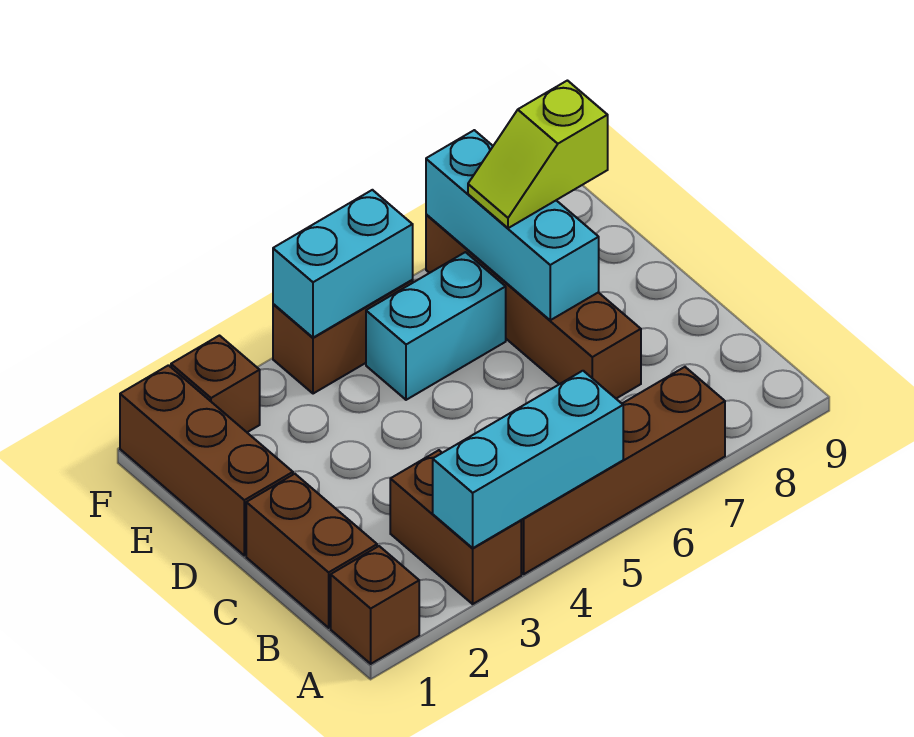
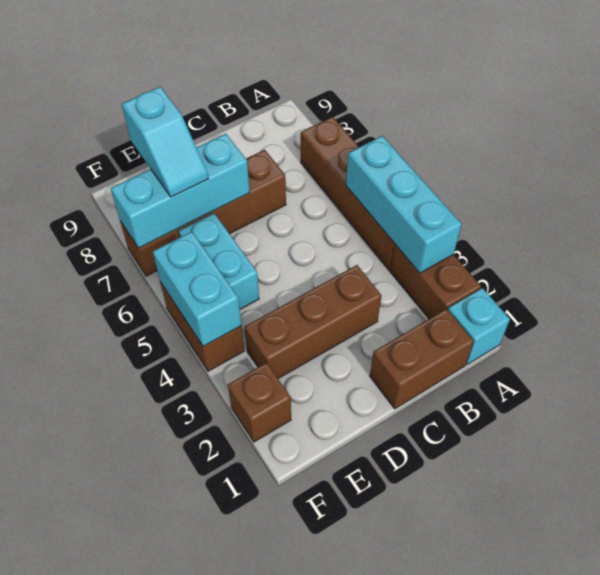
brown brick A1 level 1 -> cyan brick A1 level 1
brown brick A3:B3 level 1 -> brown brick A2:A3 level 1
brown brick D1:F1 level 1 -> brown brick C3:E3 level 1
lime slope E7:E8 level 3 top 8 -> cyan slope E7:E8 level 3 top 8

